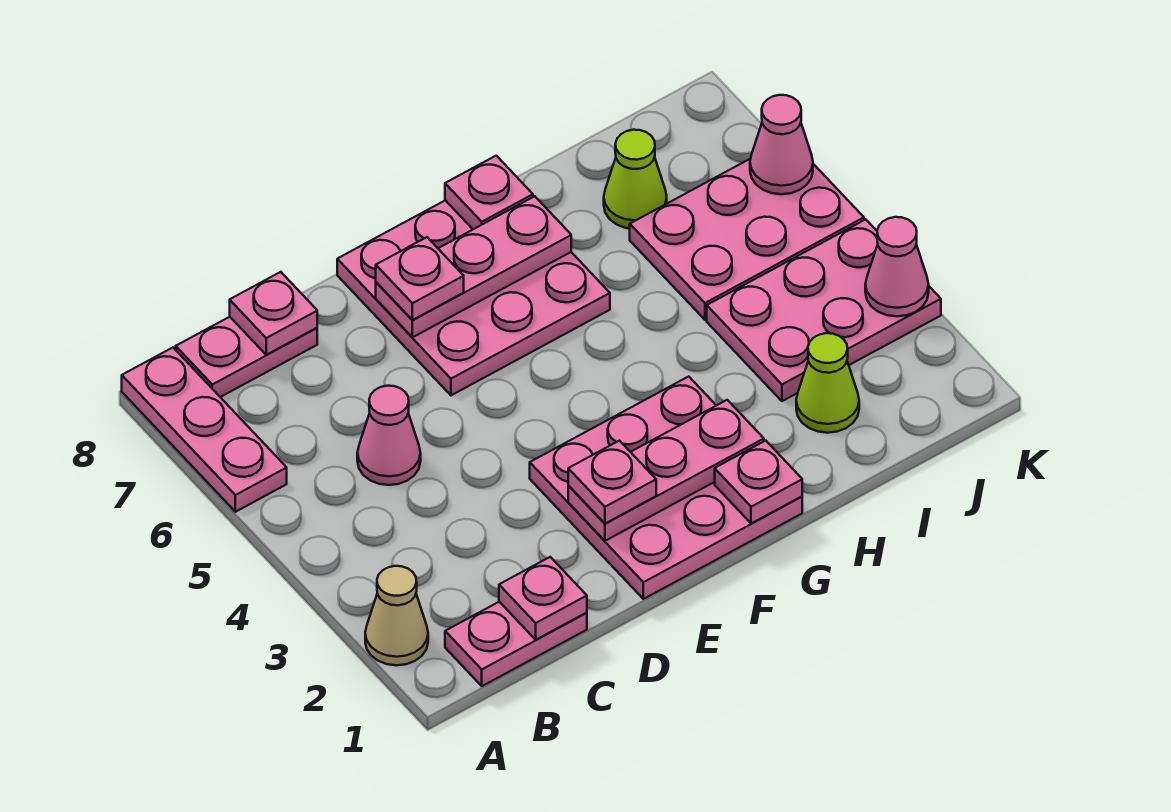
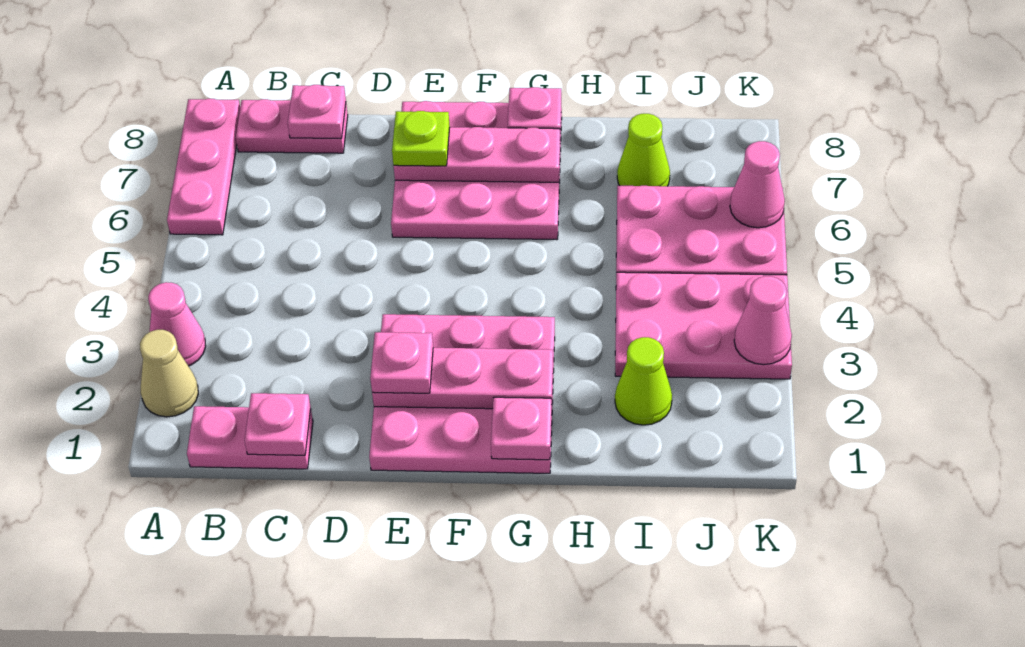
pink cone C5 level 1 -> pink cone A3 level 1
pink plate E7 level 3 -> lime plate E7 level 3

